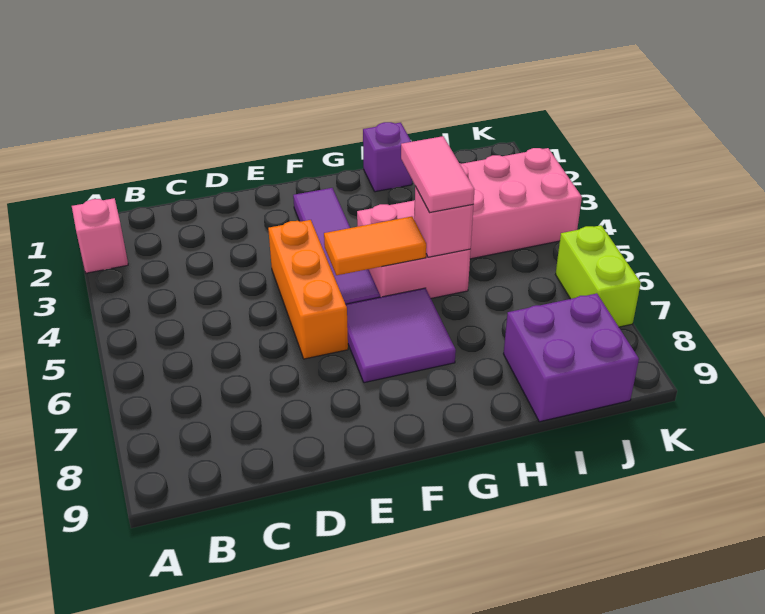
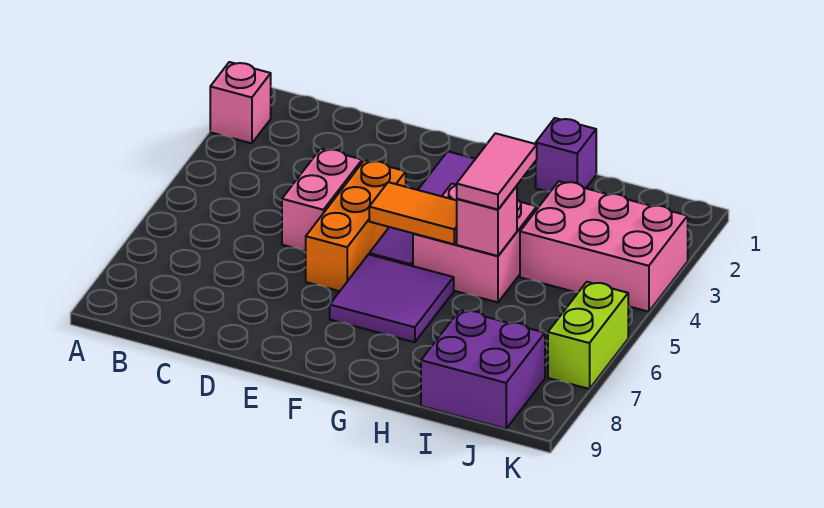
none -> pink brick D4:D5 level 1

